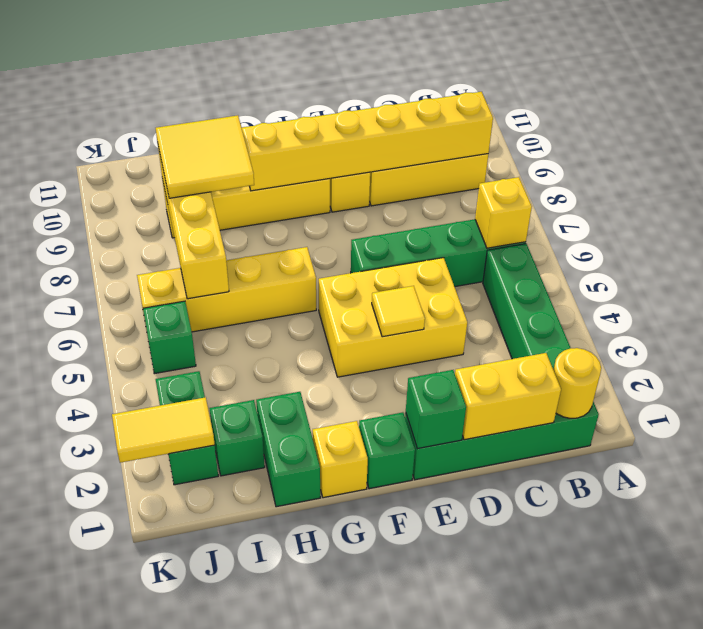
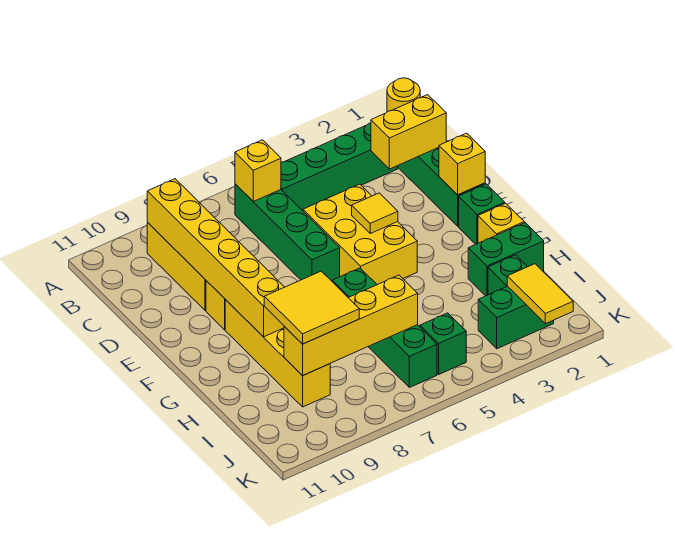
yellow brick C1:D1 level 2 -> yellow brick C1:C2 level 2
green brick E1 level 2 -> yellow brick E1 level 2
yellow brick G6:J6 level 1 -> green brick G6:J6 level 1

